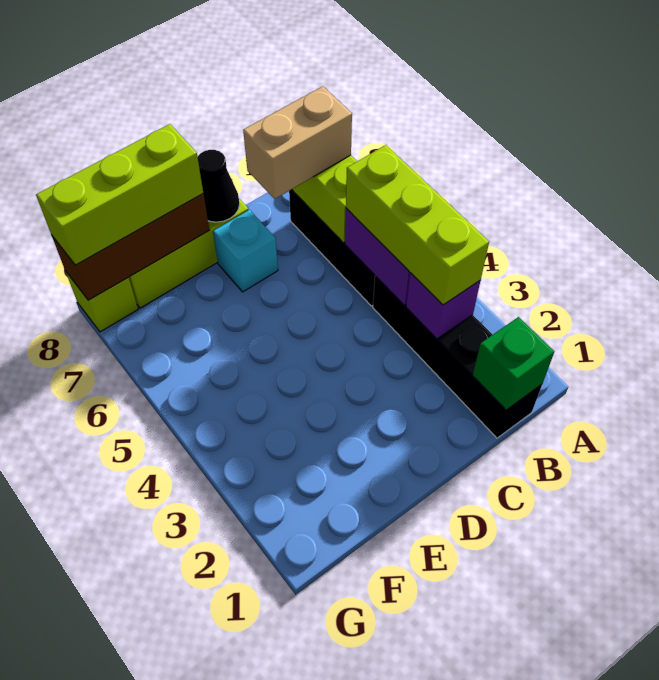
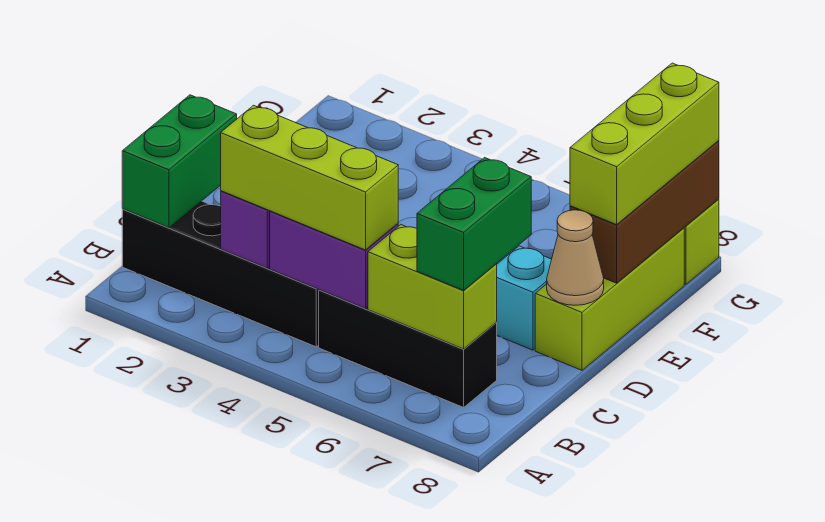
green brick B1 level 2 -> green brick B1:C1 level 2
tan brick B7:C7 level 3 -> green brick B7:C7 level 3
black cone D8 level 2 -> tan cone D8 level 2

